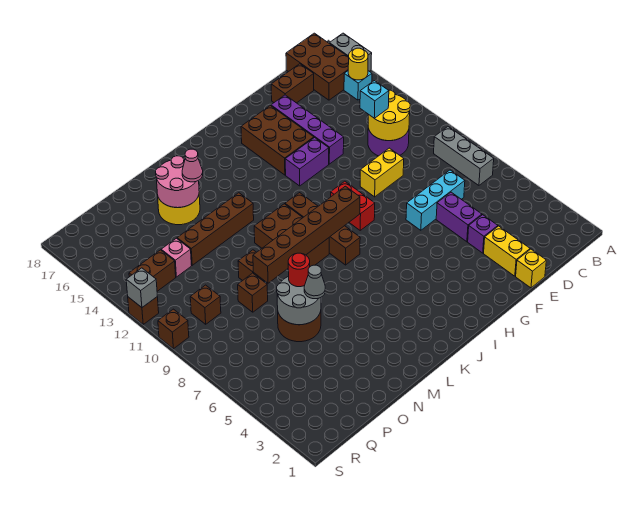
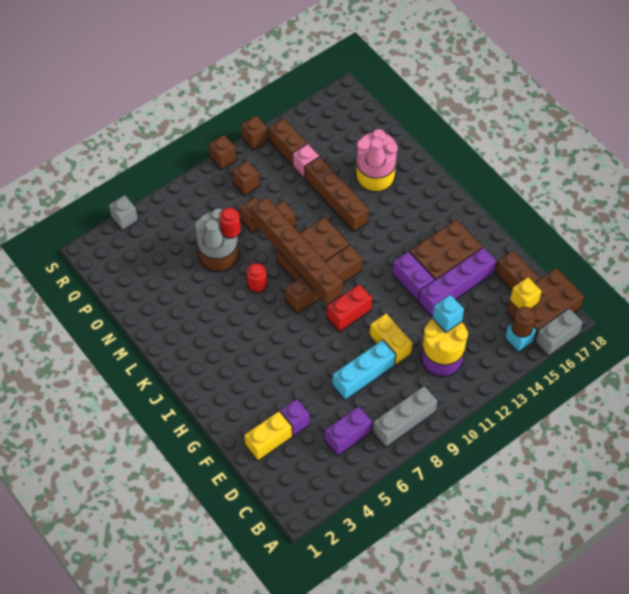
yellow round brick B15 level 2 -> brown round brick B15 level 2
cyan brick D7:F7 level 1 -> cyan brick E7:E9 level 1
yellow brick E1 level 1 -> yellow brick C16 level 2
purple brick E5:E6 level 1 -> purple brick C5:C6 level 1
none -> red round brick L7 level 1
grey brick S12 level 2 -> grey brick S4 level 1

